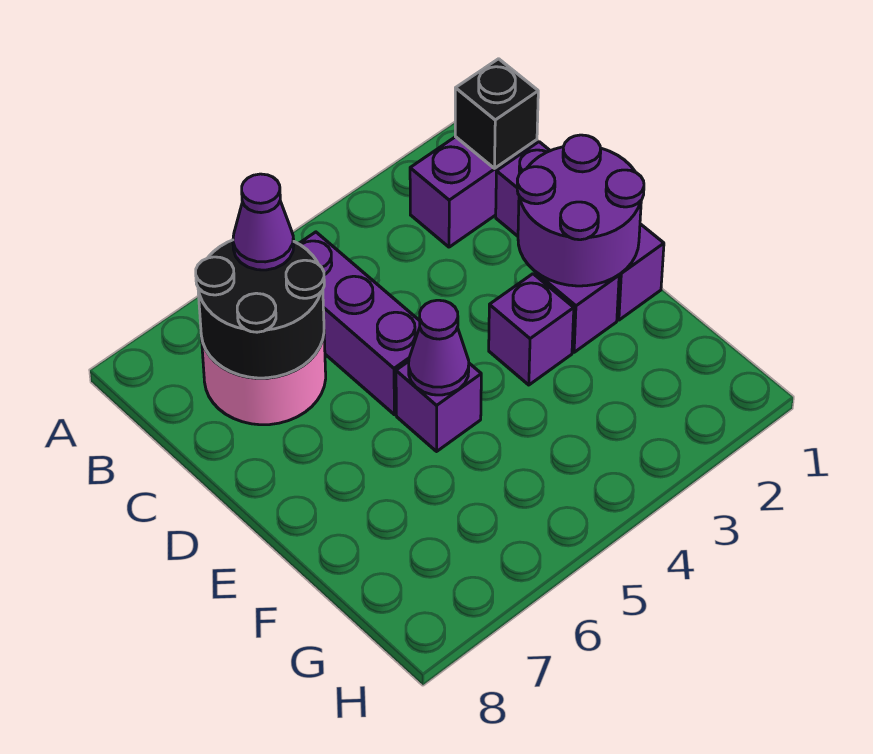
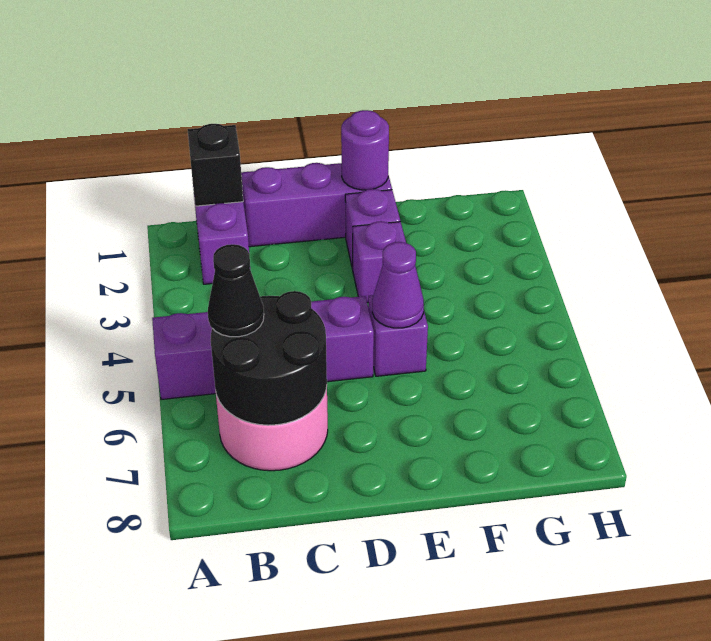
purple brick B5:D5 level 1 -> purple brick A5:D5 level 1
purple cone B6 level 3 -> black cone B6 level 3
purple round brick D1:E2 level 2 -> purple round brick E1 level 2

